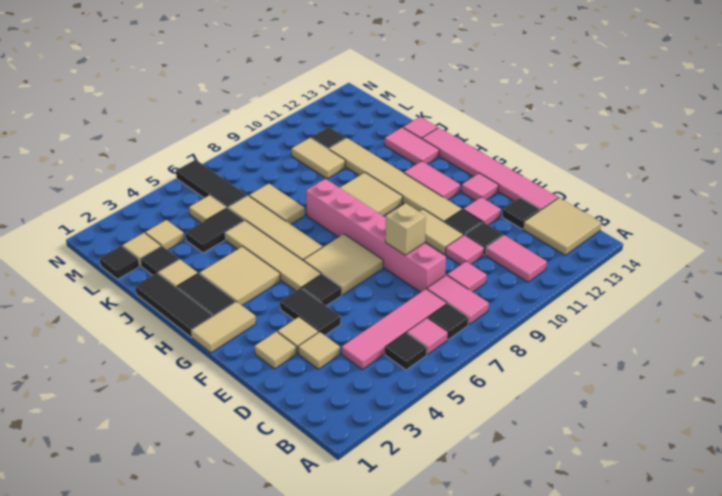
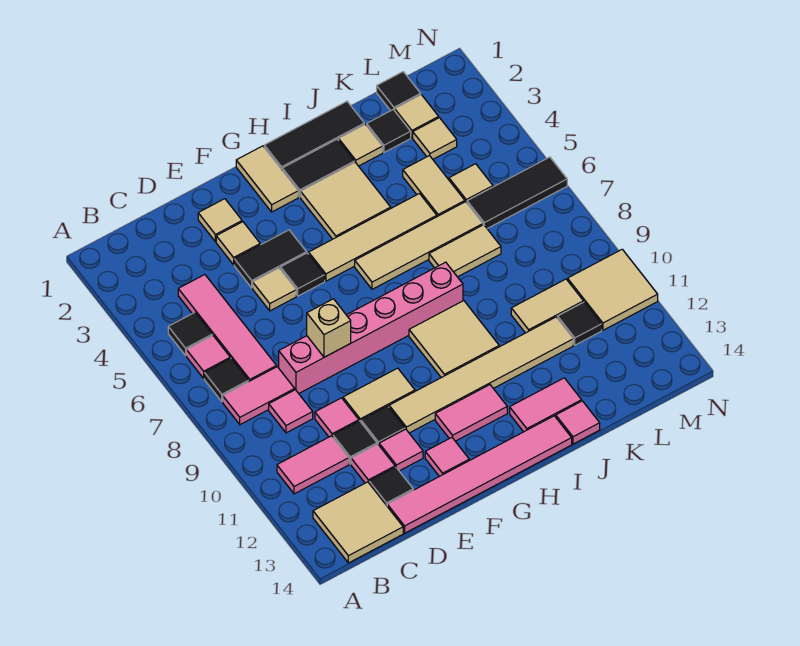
tan tile D3 level 1 -> tan tile E5 level 1
none -> pink tile D12 level 1
tan tile F6:G7 level 1 -> tan tile M10:N11 level 1
black tile K4:K5 level 1 -> tan tile K4:K5 level 1

